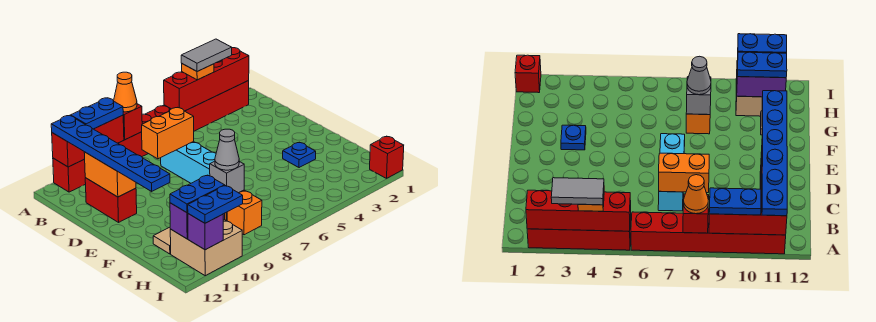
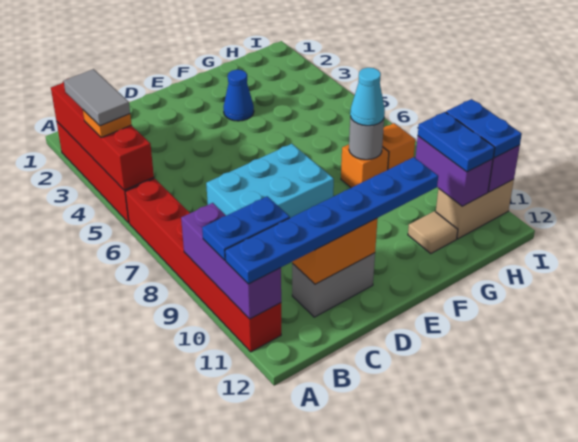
red brick A8 level 2 -> none
orange cone A8 level 3 -> none
red brick A9:A11 level 2 -> purple brick A9:A11 level 2
blue plate A9:A10 level 3 -> blue plate A10:B10 level 3
cyan brick C7:E7 level 1 -> cyan brick C7:E8 level 1
orange brick C7:C8 level 2 -> none
red brick C11:D11 level 1 -> grey brick C11:D11 level 1
blue plate F3 level 1 -> blue cone F3 level 1
grey brick G8 level 2 -> grey round brick G8 level 2
grey cone G8 level 3 -> cyan cone G8 level 3
tan brick H10:I11 level 1 -> tan brick H11:I11 level 1
red brick I1 level 1 -> none

